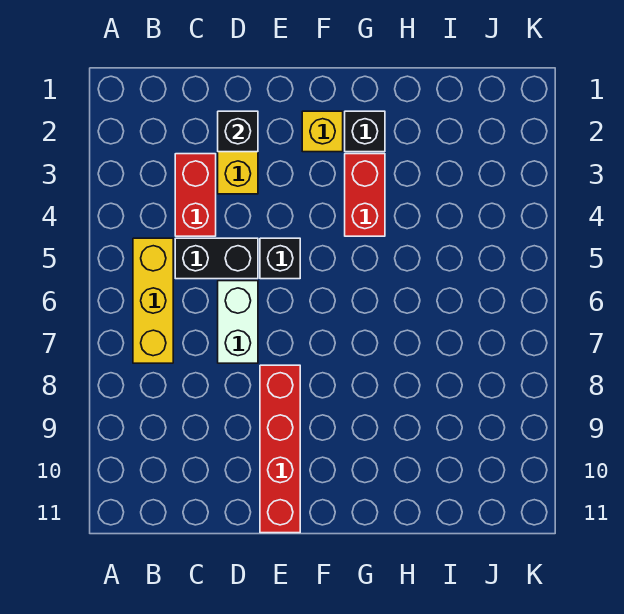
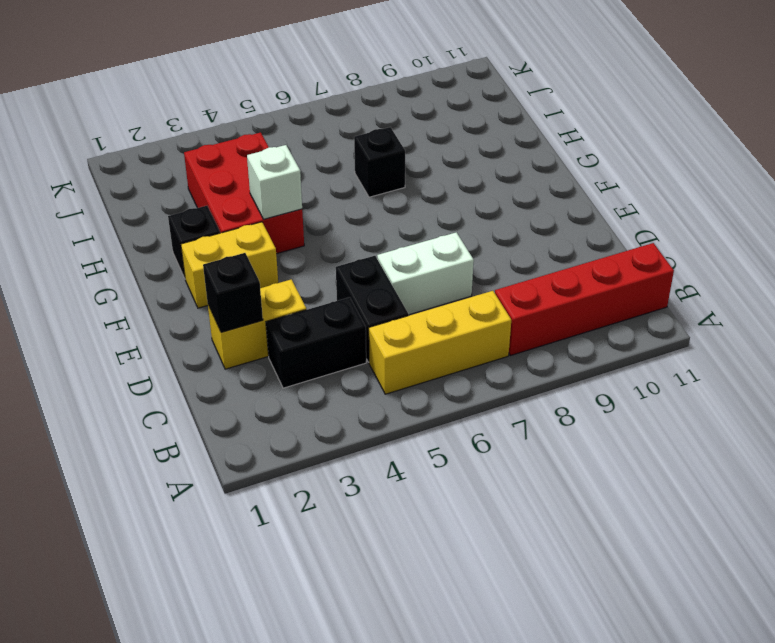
red brick C3:C4 level 1 -> black brick C3:C4 level 1
black brick E5 level 1 -> black brick H7 level 1
red brick E8:E11 level 1 -> red brick B8:B11 level 1
yellow brick F2 level 1 -> yellow brick F2:F3 level 1
red brick G3:G4 level 1 -> red brick G3:I4 level 1
none -> white brick G4 level 2

